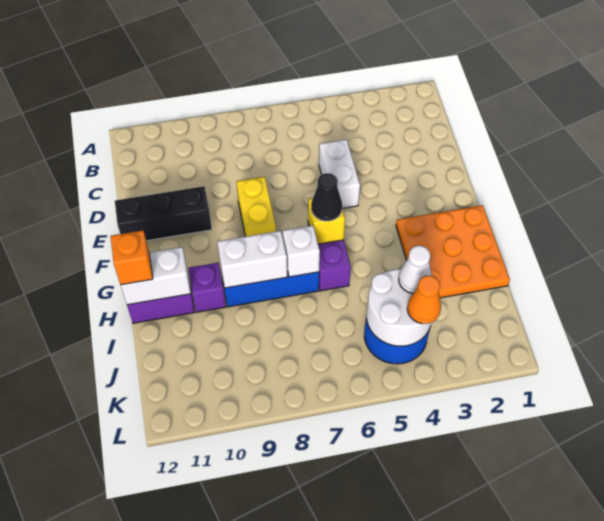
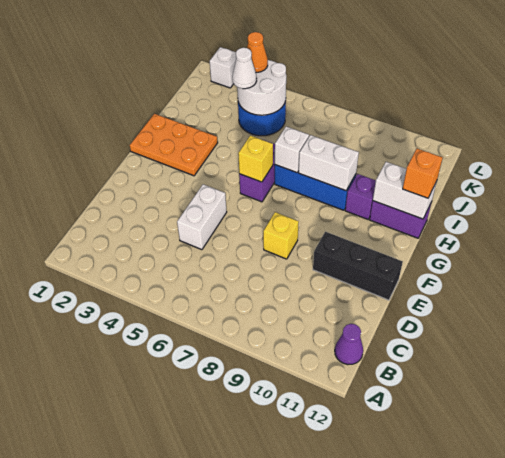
none -> purple cone B12 level 1
yellow brick E8:F8 level 1 -> yellow brick E8 level 1
orange plate G1:I3 level 1 -> orange plate G1:H3 level 1
black cone G6 level 3 -> none
none -> white brick L2 level 1

